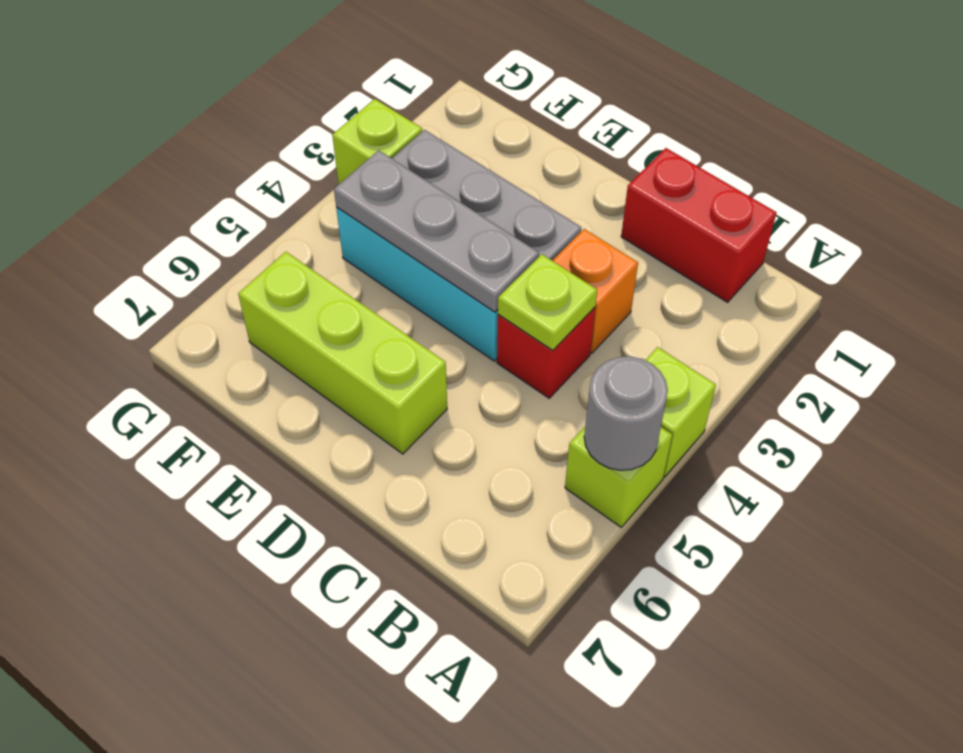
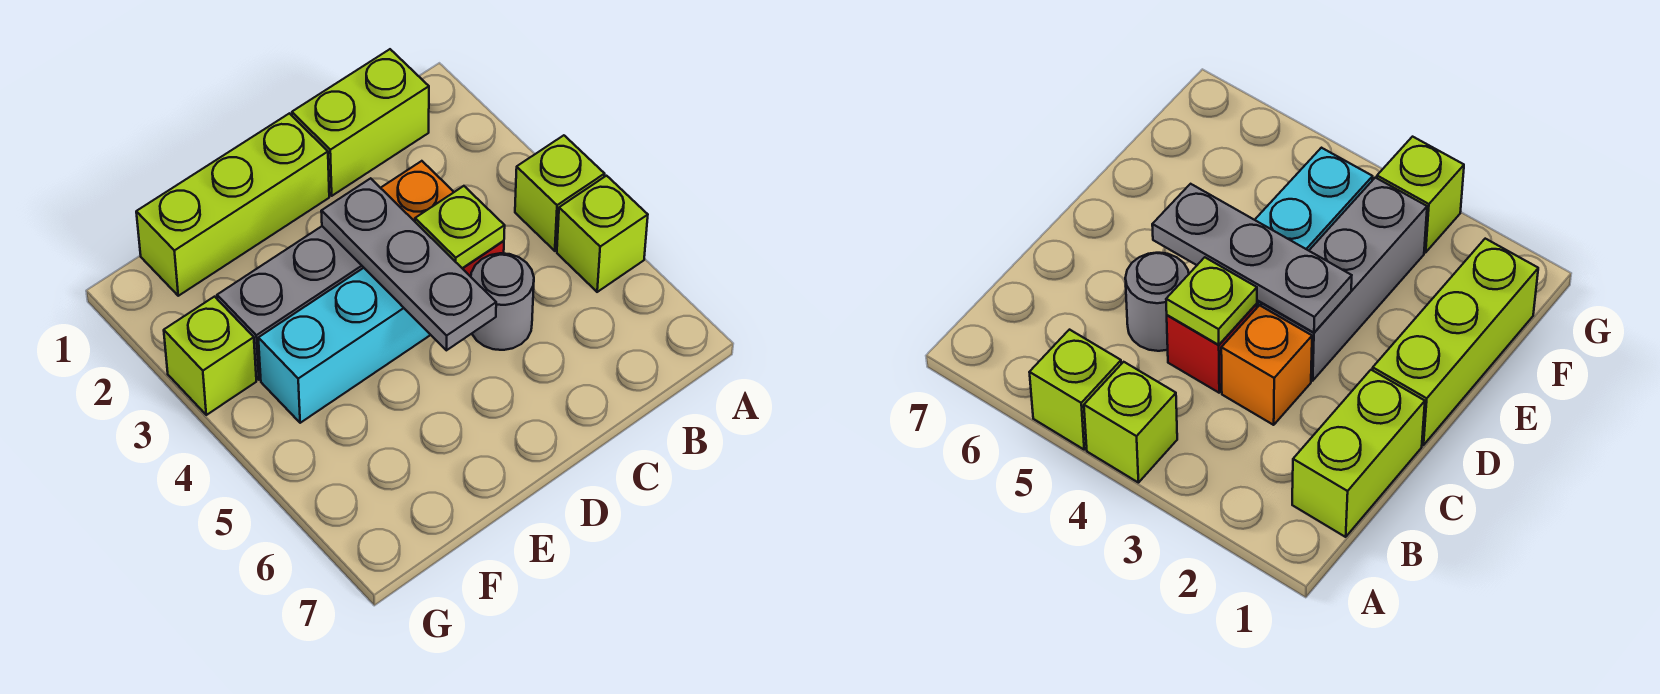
grey round brick A5 level 2 -> grey round brick C5 level 1
red brick B1:C1 level 1 -> lime brick B1:C1 level 1
grey plate D4:F4 level 2 -> grey plate D3:D5 level 2
lime brick D6:F6 level 1 -> lime brick D1:F1 level 1

